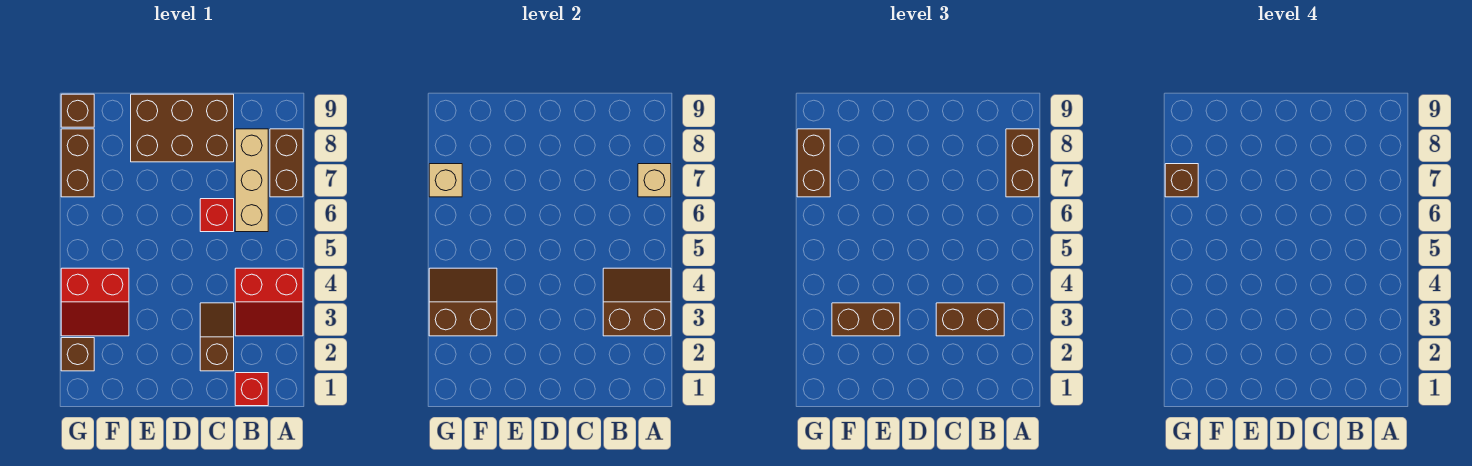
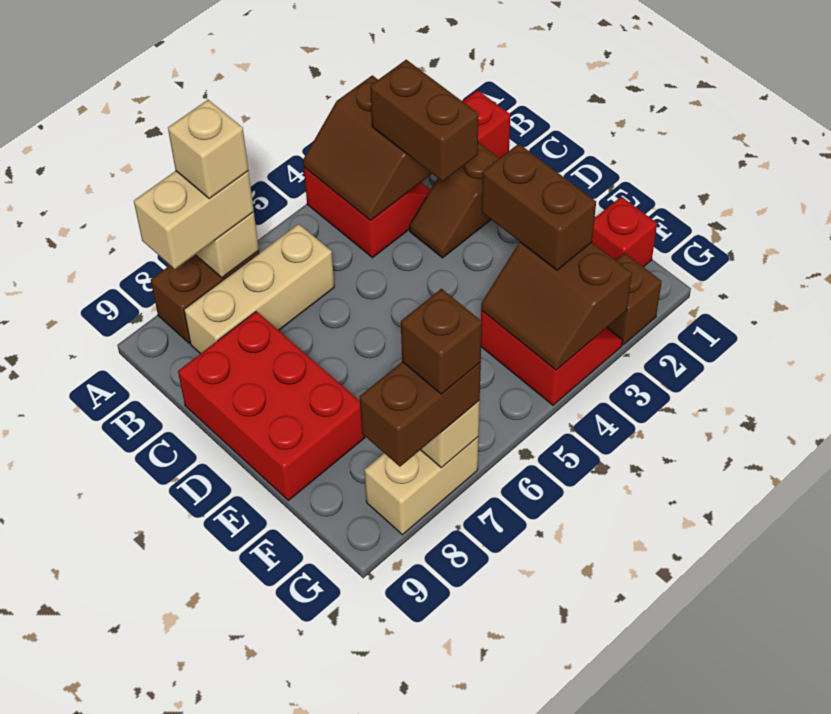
brown brick A7:A8 level 3 -> tan brick A7:A8 level 3
none -> tan brick A7 level 4
red brick C6 level 1 -> red brick F1 level 1
brown brick C8:E9 level 1 -> red brick C8:E9 level 1
brown brick G7:G8 level 1 -> tan brick G7:G8 level 1
brown brick G9 level 1 -> none

